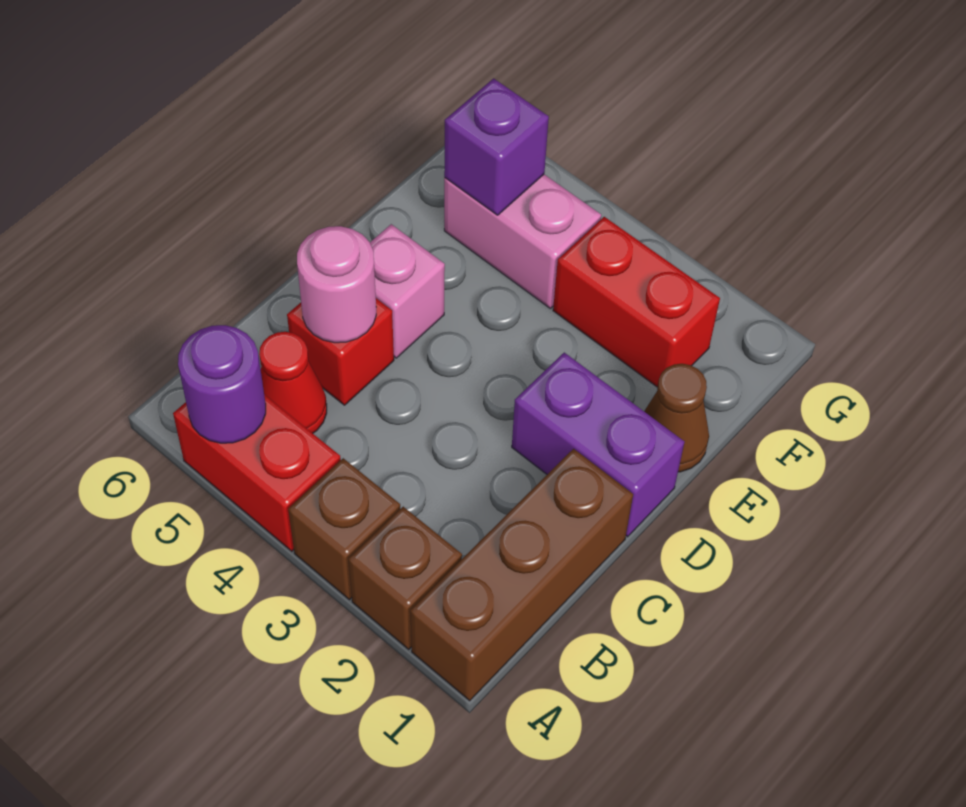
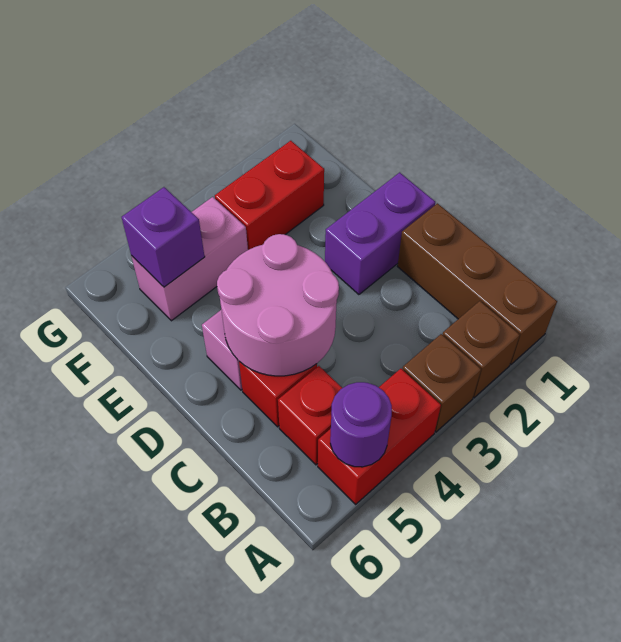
red cone B5 level 1 -> red brick B5 level 1
pink round brick C5 level 2 -> pink round brick C4:D5 level 2
brown cone E1 level 1 -> none

